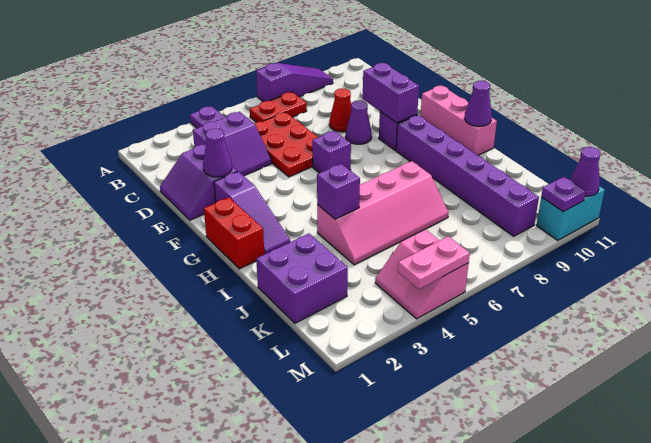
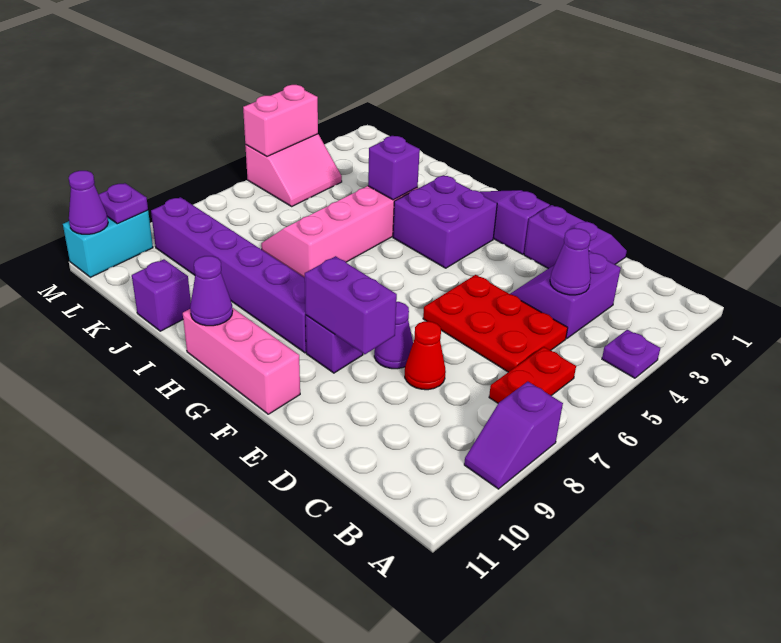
purple slope A7:A9 level 1 top 7 -> purple slope A8:A9 level 1 top 8
purple cone E2 level 2 -> purple cone C4 level 2
purple brick F6 level 1 -> purple brick J11 level 1
red brick G1:H1 level 1 -> none
purple brick J1:K2 level 1 -> purple brick G3:H4 level 1
pink slope L4:M5 level 1 top 5 -> pink slope L4:M5 level 1 top M
pink plate M4:M5 level 2 -> pink brick M4:M5 level 2

